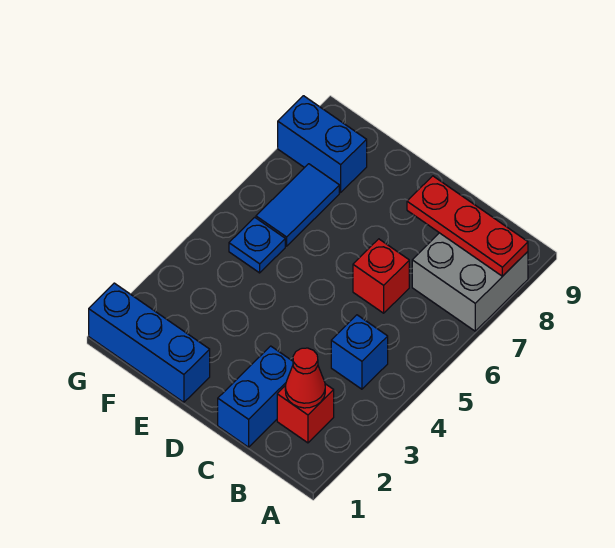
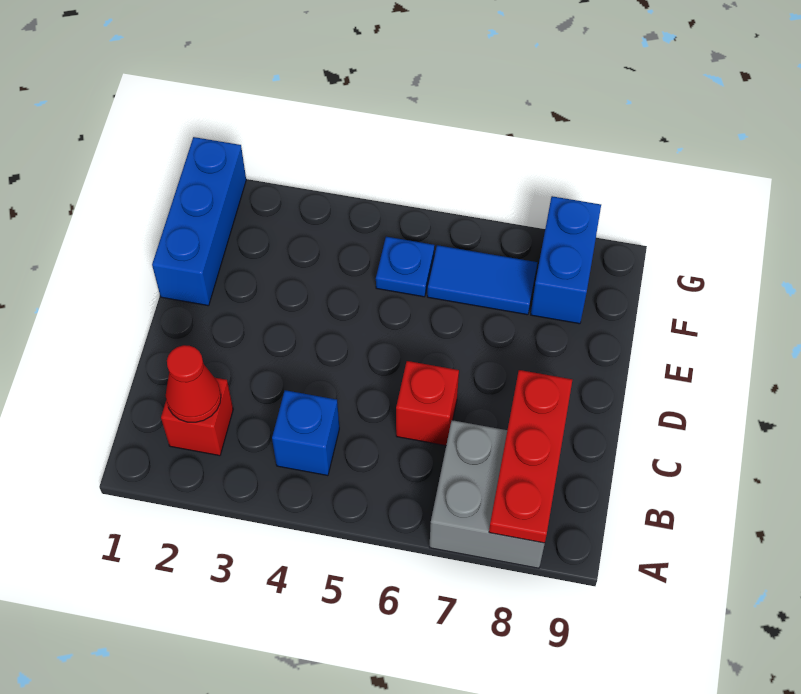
blue brick C1:C2 level 1 -> none

